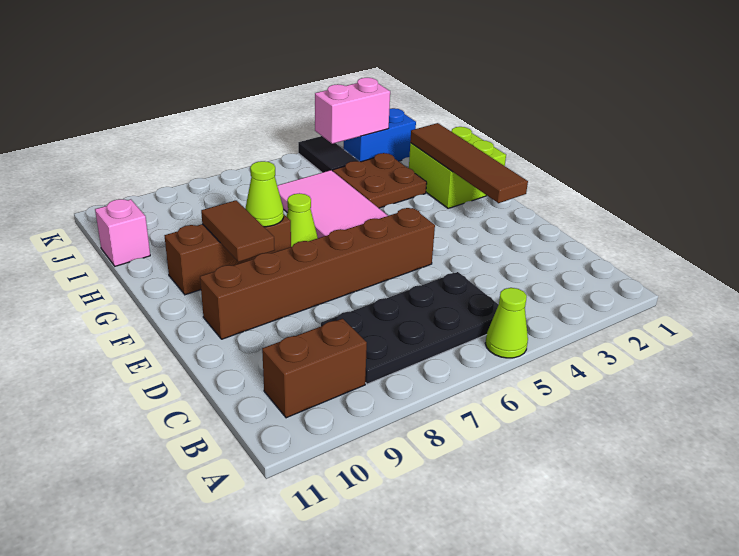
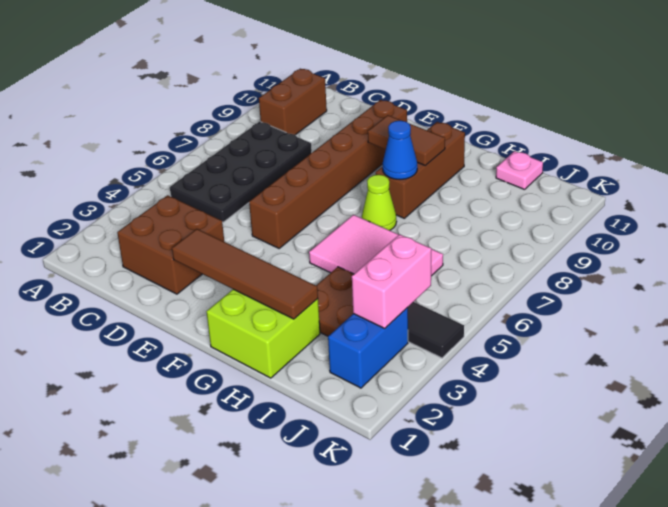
lime cone A5 level 1 -> none
none -> brown brick C2:D3 level 1
lime cone G8 level 2 -> blue cone G8 level 2
pink brick I11 level 1 -> pink plate I11 level 1

